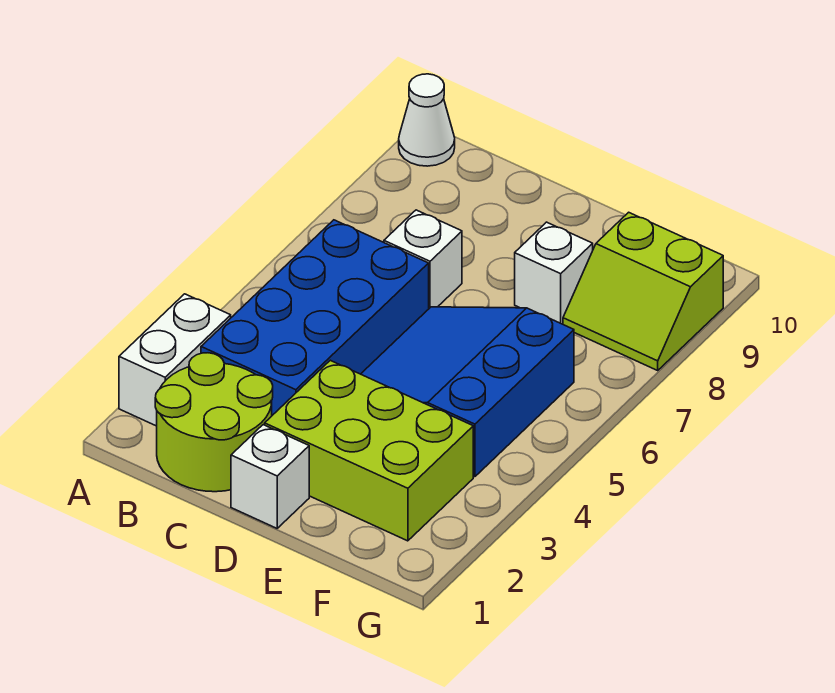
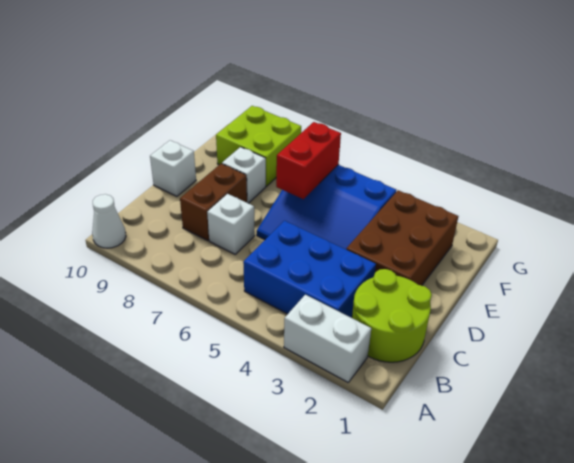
blue brick B3:C6 level 1 -> blue brick B3:C5 level 1
none -> brown brick C8:D8 level 1
white brick D1 level 1 -> white brick D10 level 1
lime brick D2:F3 level 1 -> brown brick D2:F3 level 1
none -> red brick E6:F6 level 2
lime slope F8:G9 level 1 top 9 -> lime brick F8:G9 level 1

